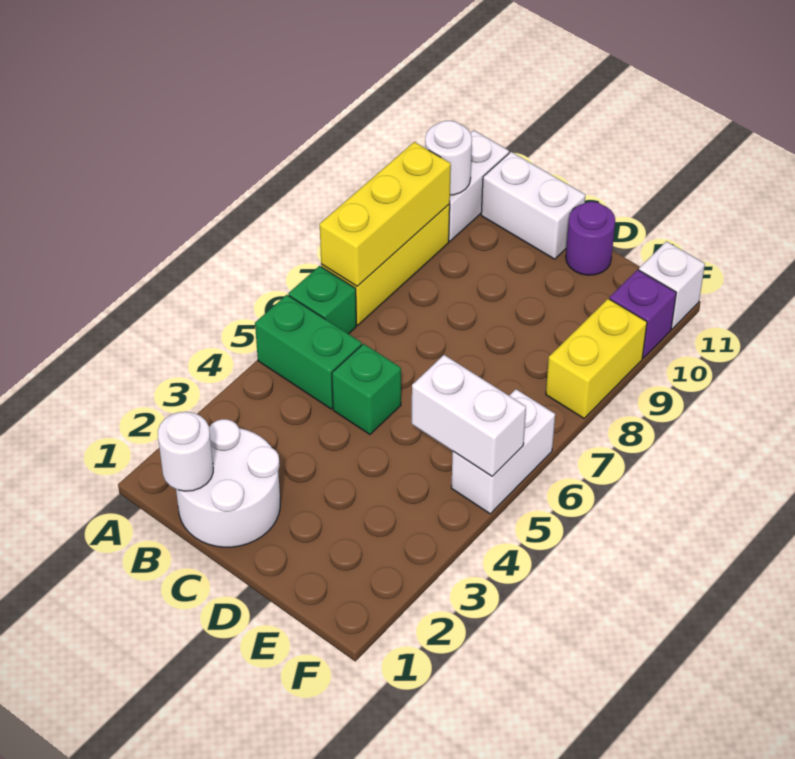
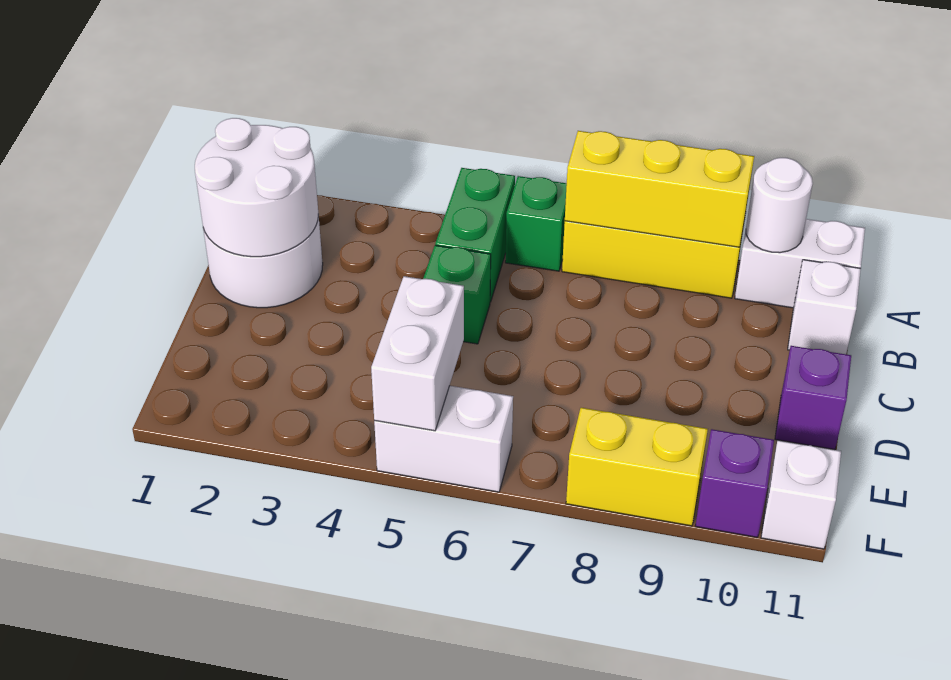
white round brick B1 level 2 -> white round brick B1:C2 level 2
white brick B11:C11 level 1 -> white brick B11 level 1
purple round brick D11 level 1 -> purple brick D11 level 1

